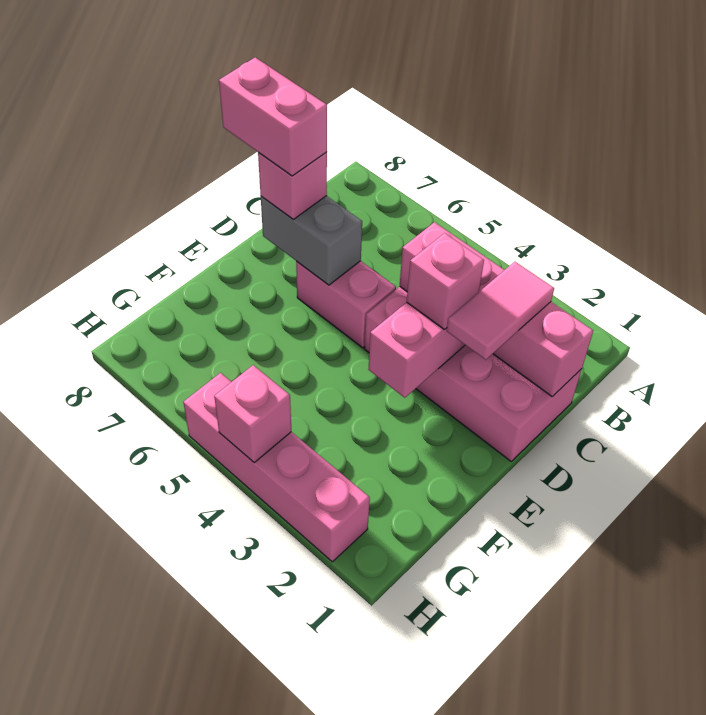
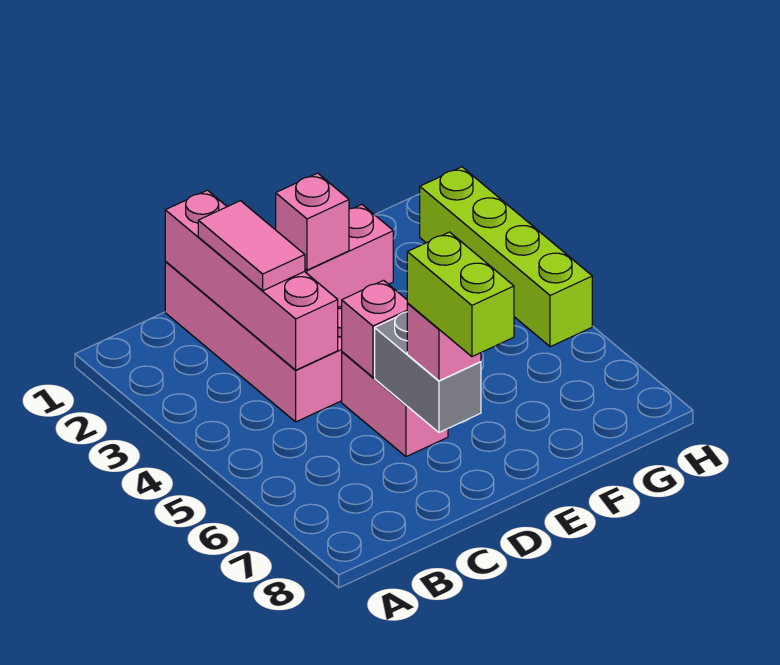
pink tile C2:D2 level 3 -> pink tile C2:C3 level 3
pink brick D7:D8 level 4 -> lime brick D7:D8 level 4
pink brick H2:H5 level 1 -> lime brick H2:H5 level 1
pink brick H4 level 2 -> pink brick D5 level 2

